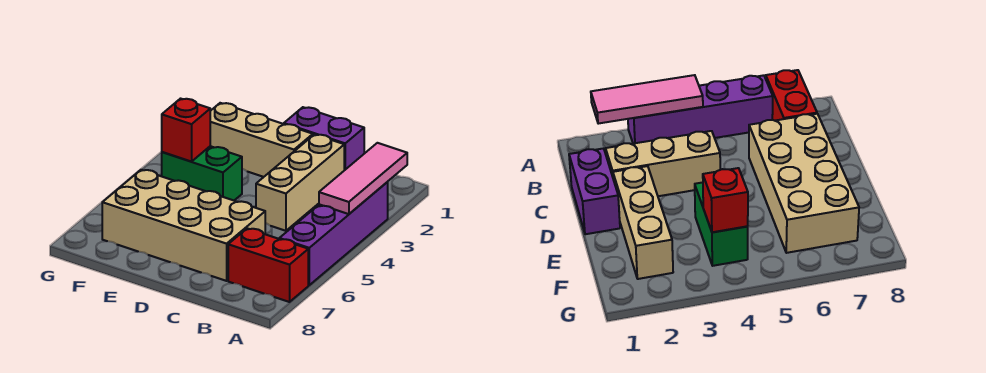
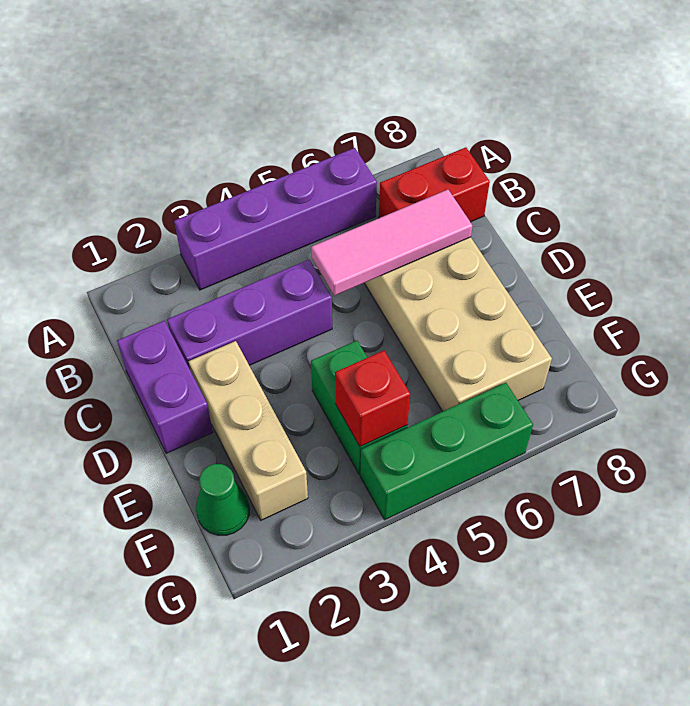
pink tile A2:A4 level 2 -> pink tile C5:C7 level 2
red brick A7:B7 level 1 -> red brick B7:B8 level 1
tan brick C2:C4 level 1 -> purple brick C2:C4 level 1
none -> green cone F1 level 1
none -> green brick G4:G6 level 1

